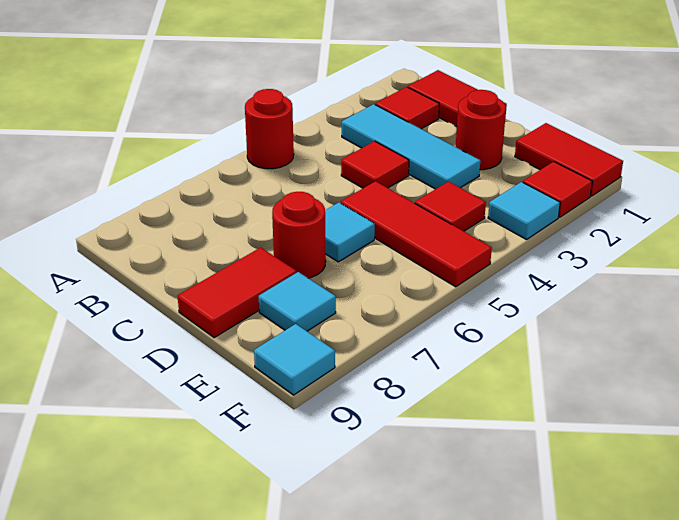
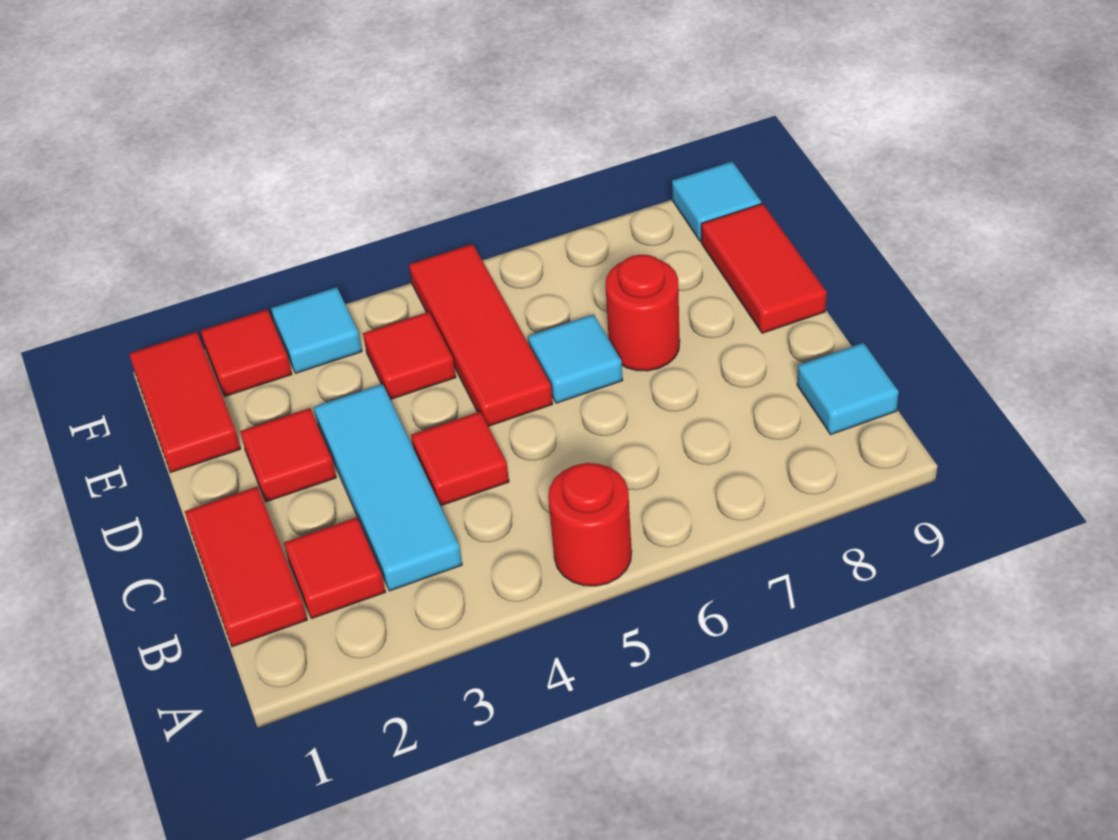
red round brick D2 level 1 -> red tile D2 level 1
red tile D8:D9 level 1 -> red tile D9:E9 level 1
cyan tile E8 level 1 -> cyan tile B9 level 1

